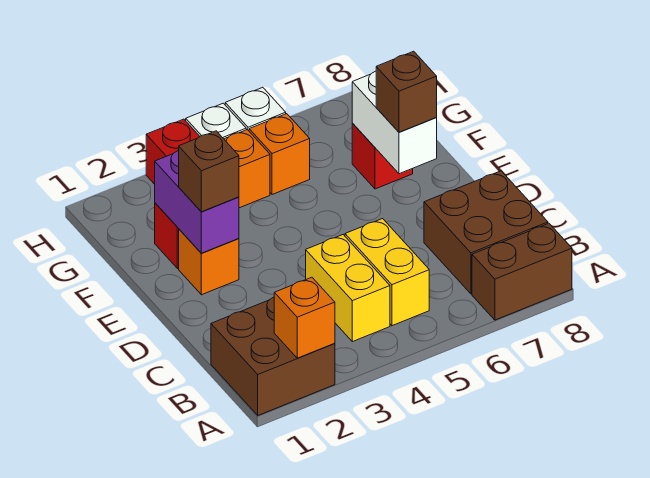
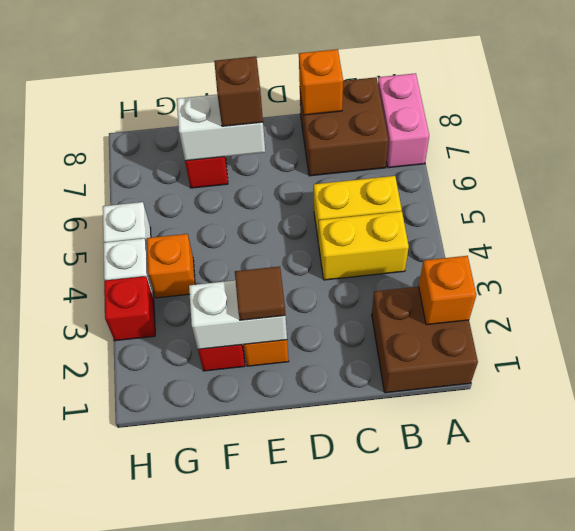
brown brick A7:A8 level 1 -> pink brick A7:A8 level 1
purple brick E2:F2 level 2 -> white brick E2:F2 level 2
brown brick E2 level 3 -> brown tile E2 level 3
orange brick G5 level 1 -> orange brick C8 level 2

